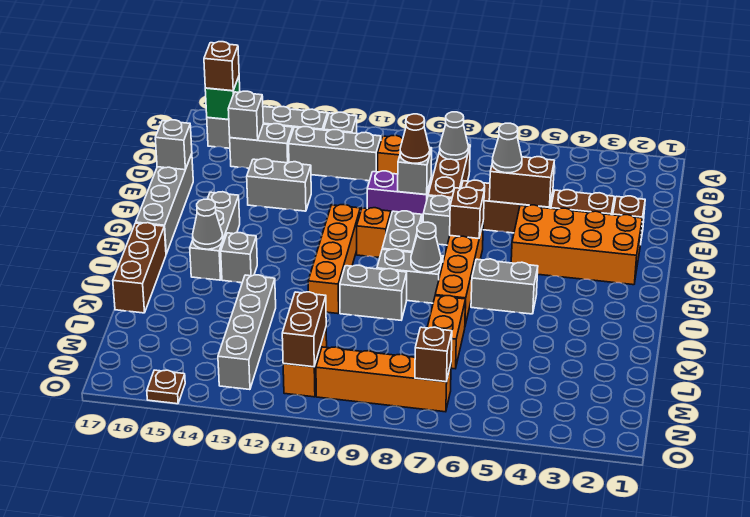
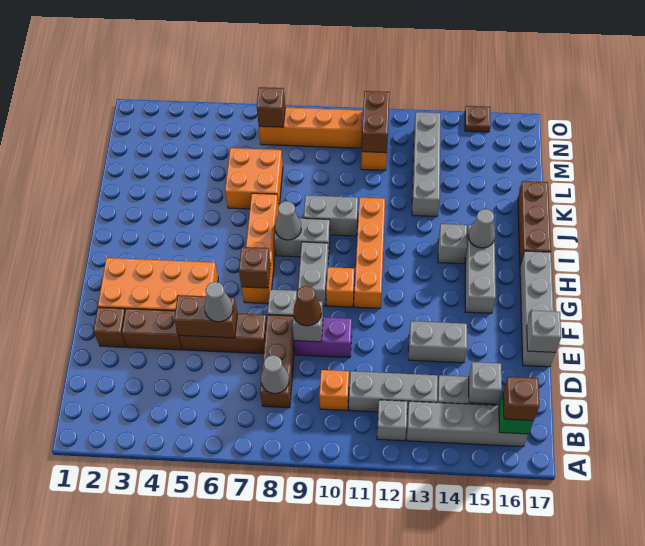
grey brick I5:I6 level 1 -> none
orange brick K7:L7 level 1 -> orange brick K6:L7 level 1

